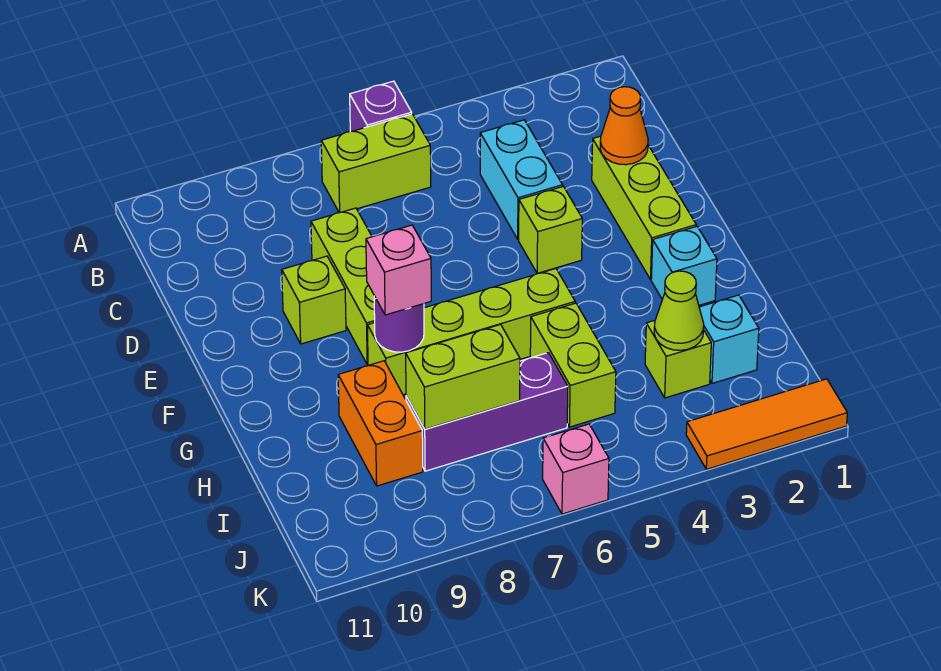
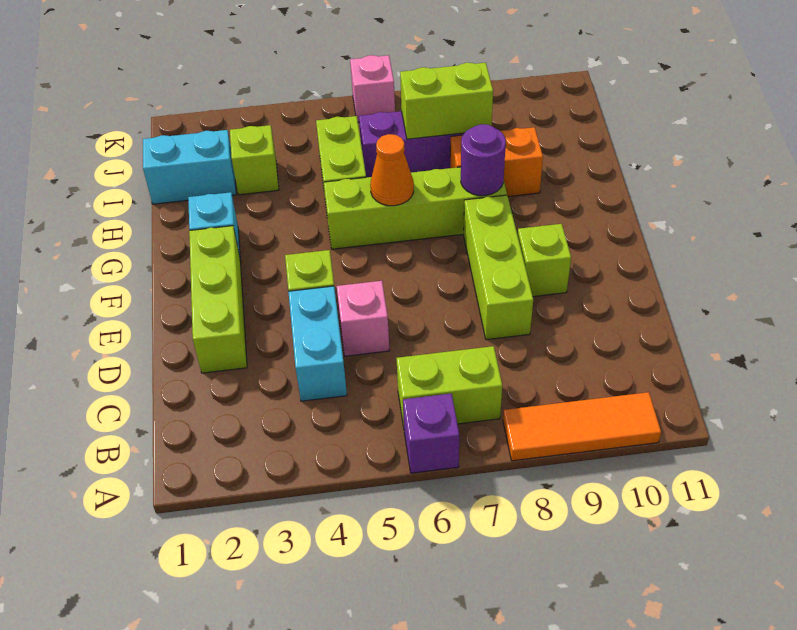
orange cone D2 level 2 -> orange cone G6 level 2
pink brick G8 level 3 -> pink brick D5 level 1
orange brick H9:I9 level 1 -> orange brick H8:H9 level 1
cyan brick I2 level 1 -> cyan brick I1:I2 level 1
lime cone I3 level 2 -> none
orange tile K1:K3 level 1 -> orange tile A8:A10 level 1

